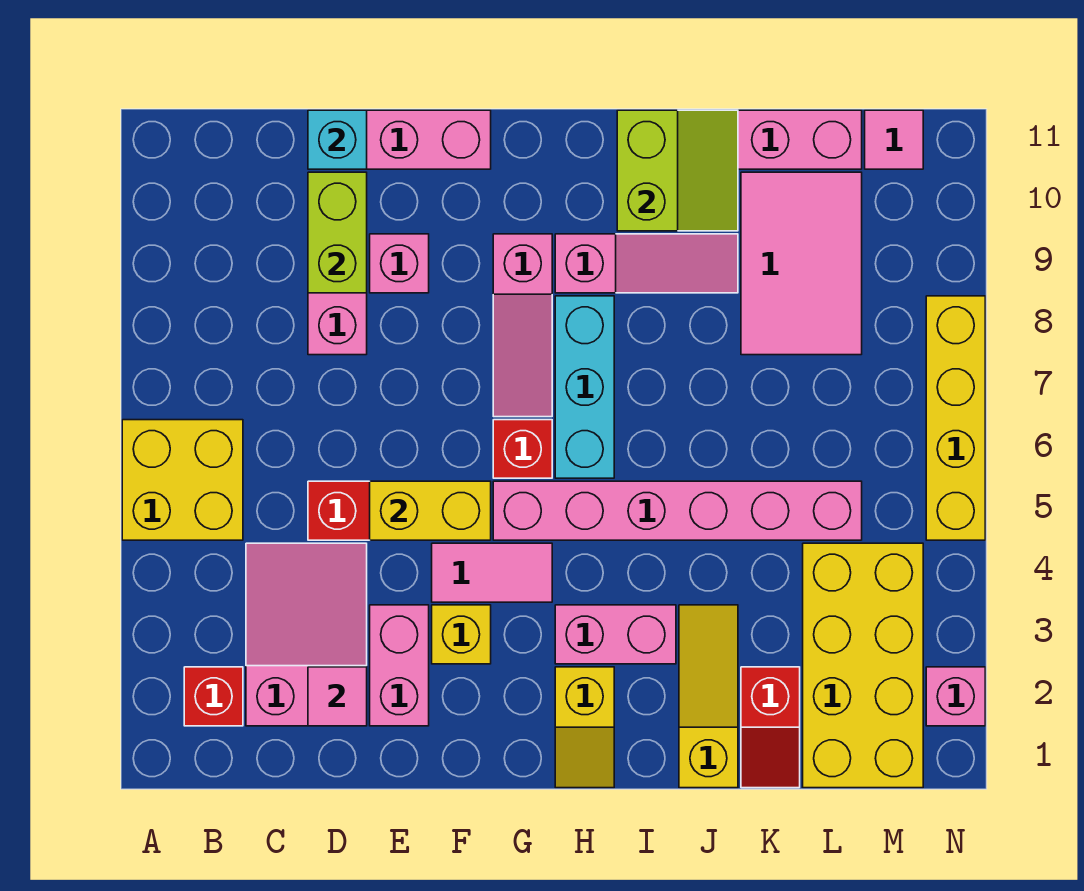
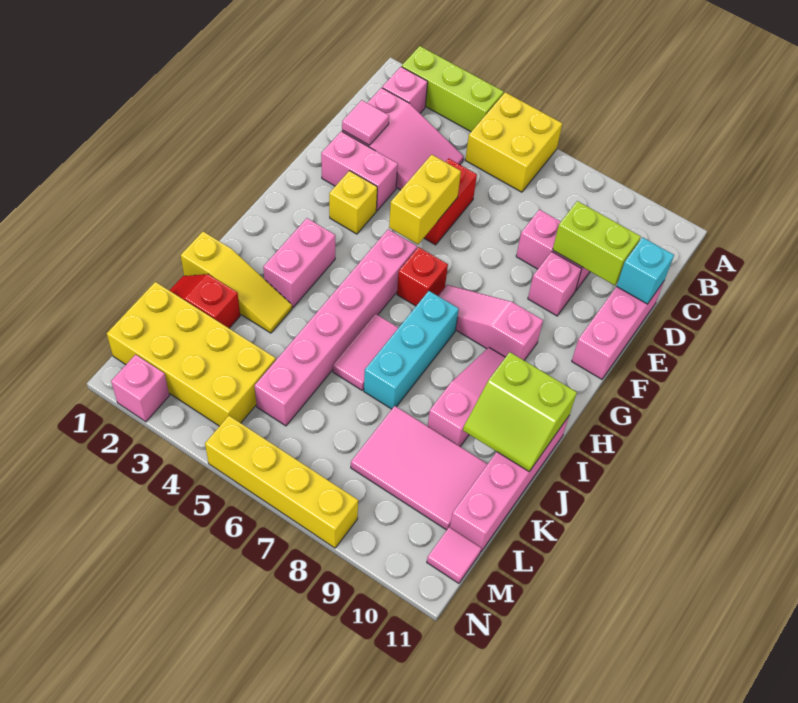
none -> lime brick A2:A4 level 1
red brick B2 level 1 -> pink brick B2 level 1
pink tile F4:G4 level 1 -> pink tile I6:J6 level 1
yellow slope H1:H2 level 1 top 2 -> none
cyan brick H6:H8 level 1 -> cyan brick H7:J7 level 1
pink slope H9:J9 level 1 top H -> pink slope H9:J9 level 1 top J

